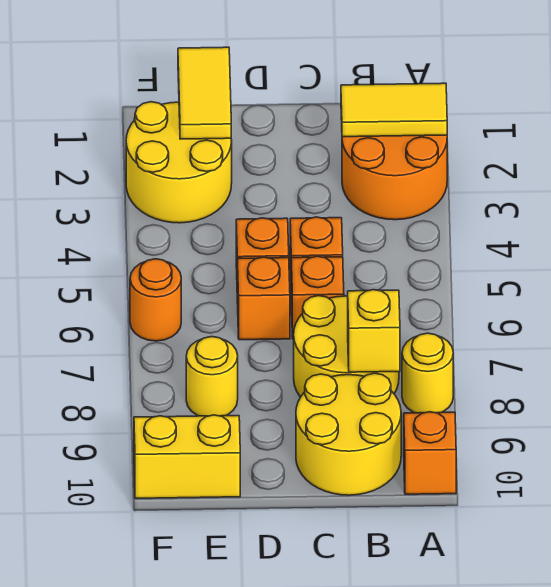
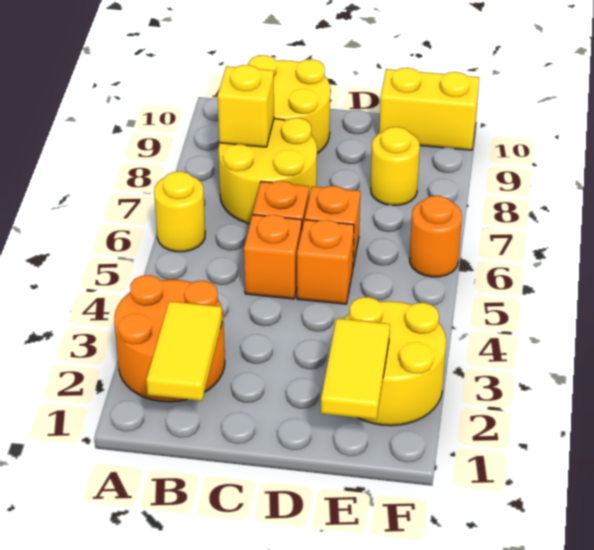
yellow tile A2:B2 level 2 -> yellow tile B1:B2 level 2
yellow round brick A8 level 1 -> yellow round brick A6 level 1
orange brick A10 level 1 -> none

